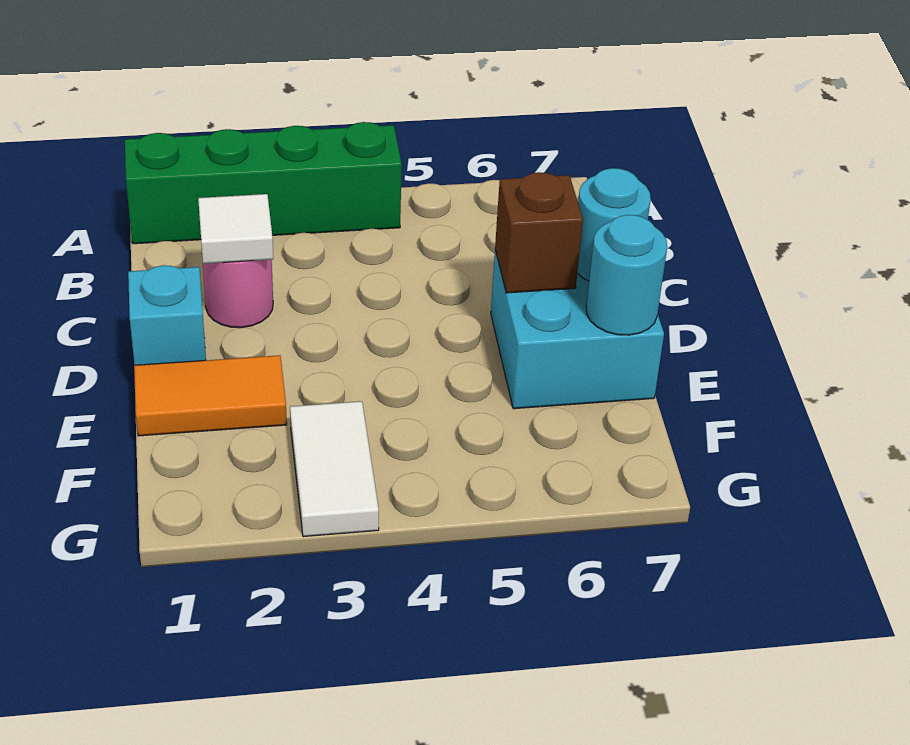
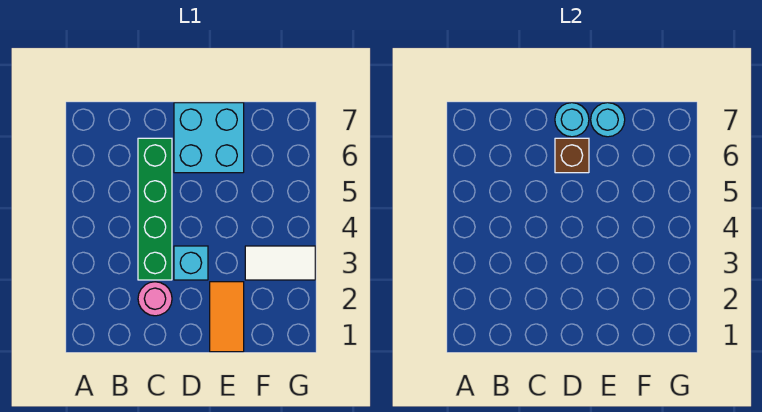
green brick A1:A4 level 1 -> green brick C3:C6 level 1
white tile C2 level 2 -> none
cyan brick D1 level 1 -> cyan brick D3 level 1

